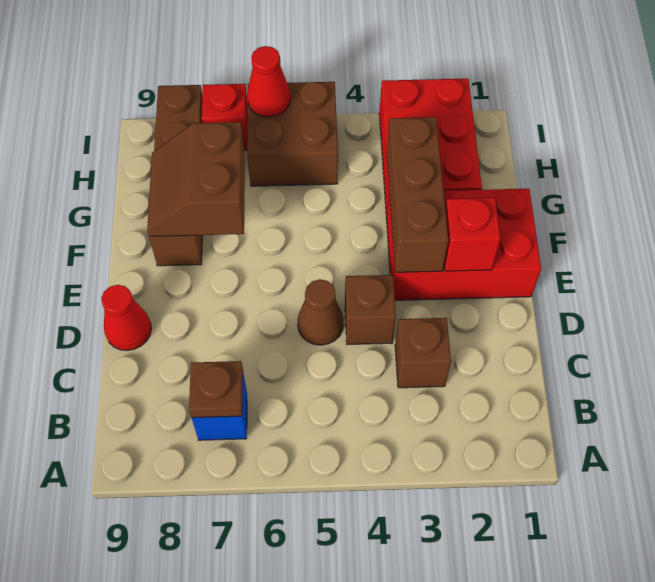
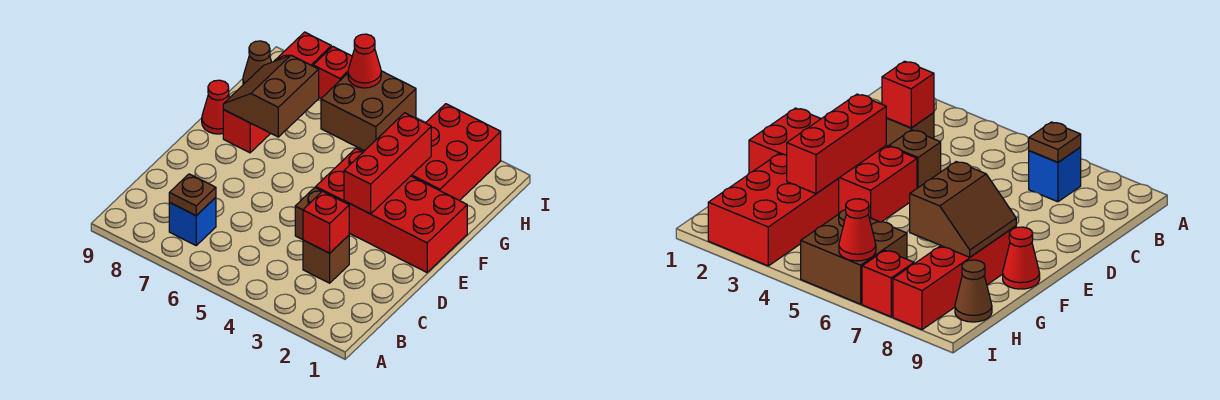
brown cone D5 level 1 -> brown cone H9 level 1
red cone D9 level 1 -> red cone F9 level 1
red brick E1:F3 level 1 -> red brick E1:F4 level 1
red brick E2 level 2 -> red brick C3 level 2
brown brick E3:G3 level 2 -> red brick E3:G3 level 2
brown brick F8:I8 level 1 -> red brick F8:I8 level 1

